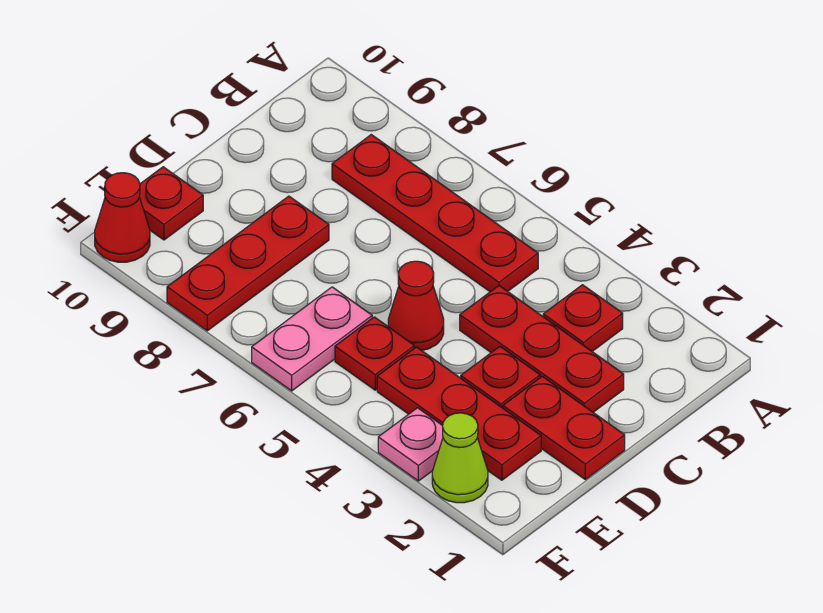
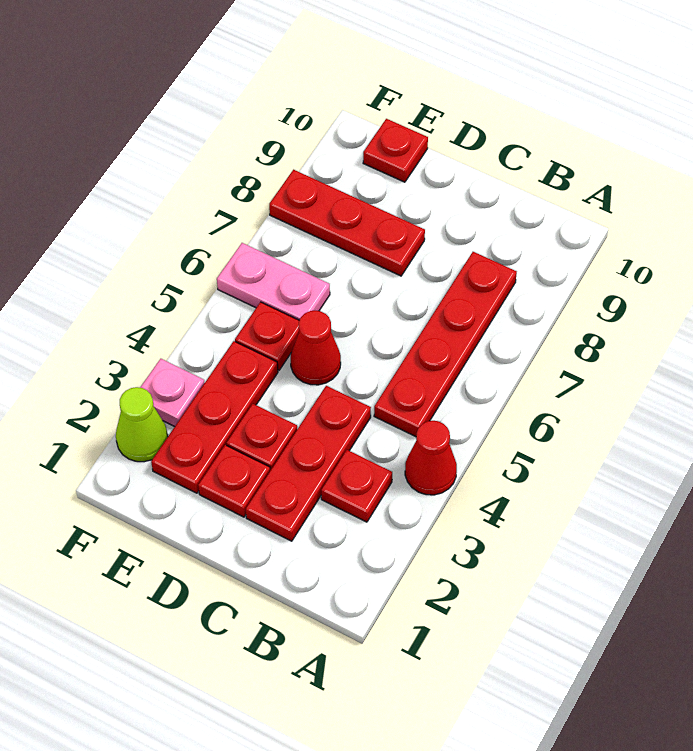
red plate D1:D2 level 1 -> red plate D2 level 1
red cone F10 level 1 -> red cone A4 level 1

